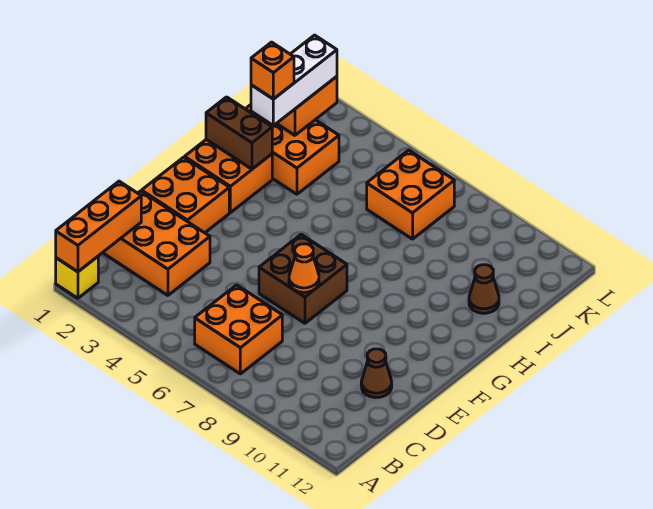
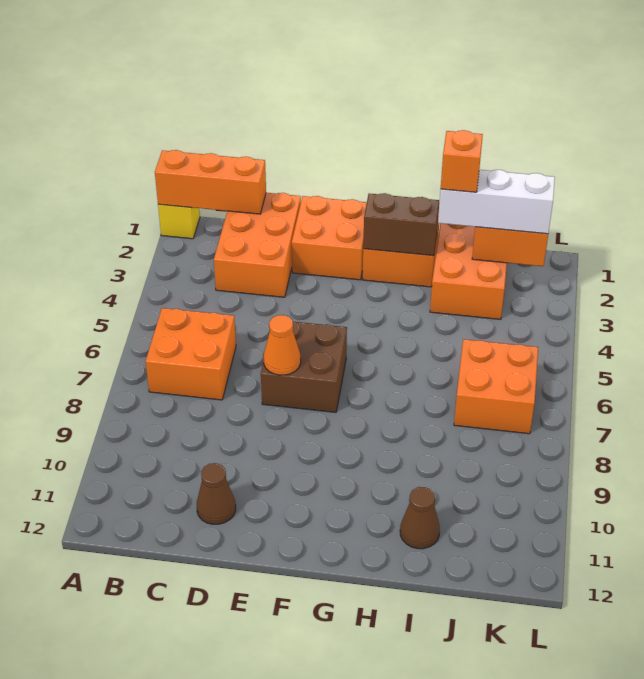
brown brick H1:H2 level 2 -> brown brick G2:H2 level 2

